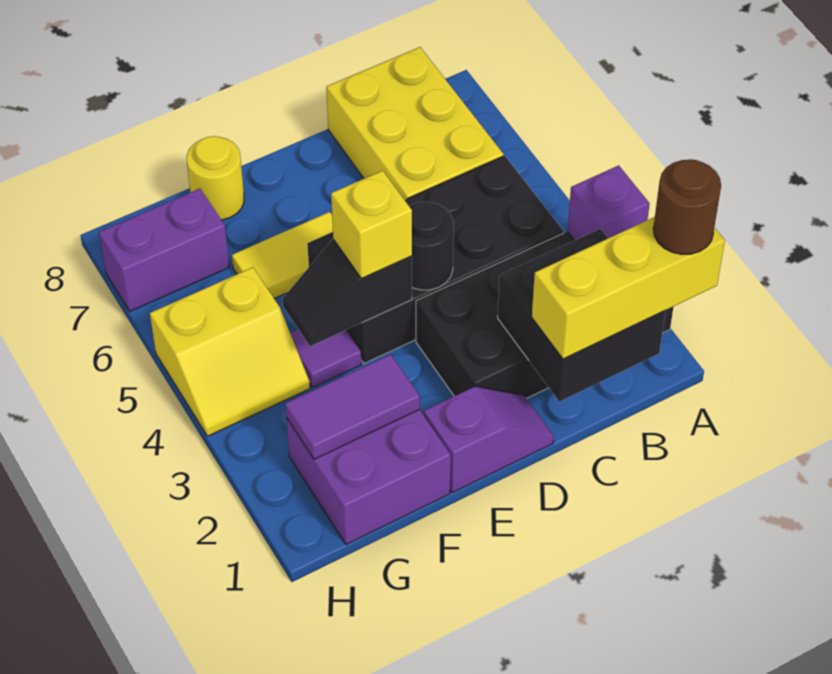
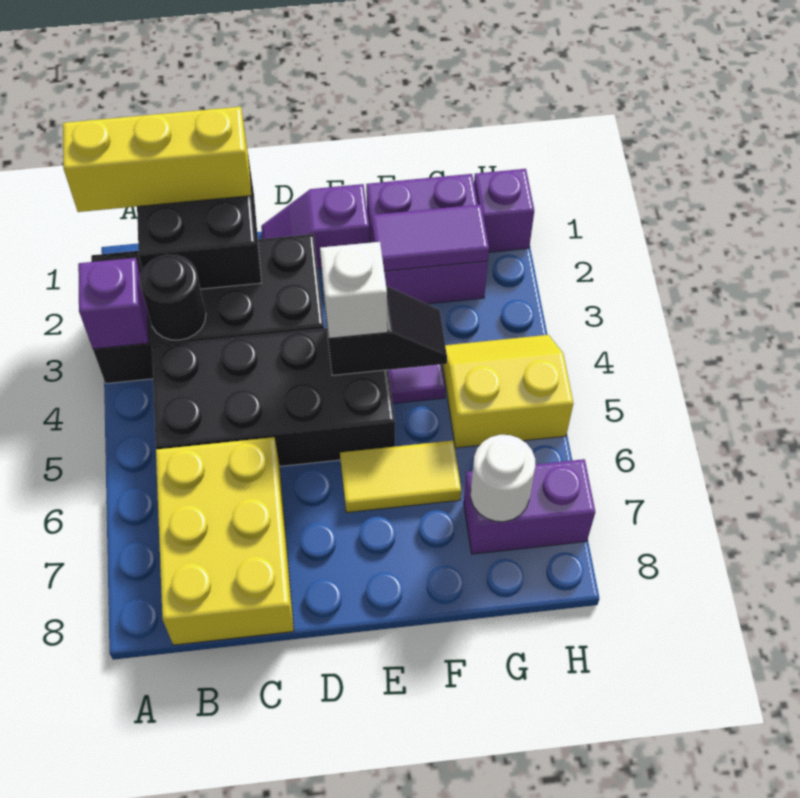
brown round brick A1 level 4 -> none
black round brick D4 level 2 -> black round brick B3 level 2
yellow brick E4 level 3 -> white brick E4 level 3
yellow round brick F8 level 1 -> none
none -> white round brick G7 level 2
none -> purple brick H1 level 1

